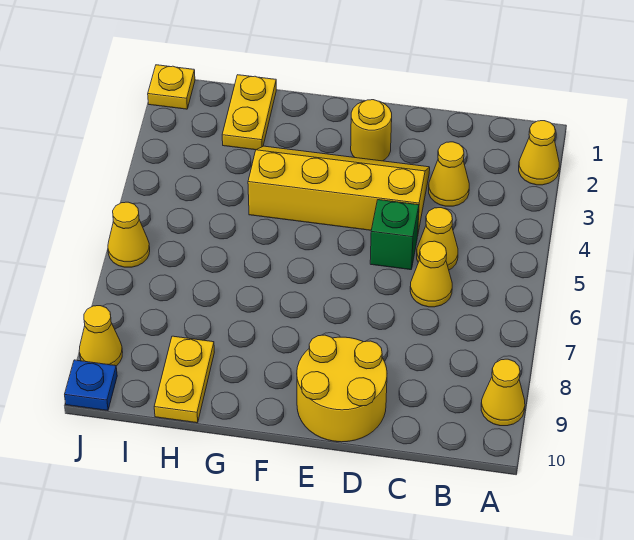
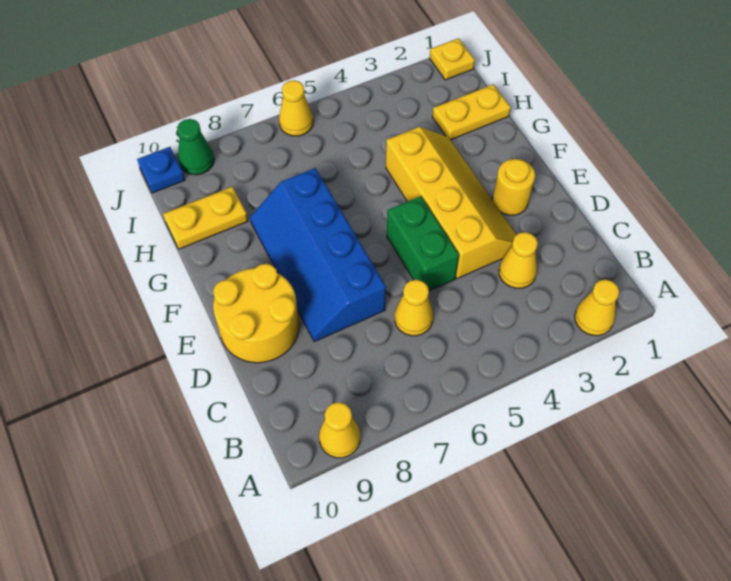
yellow cone C5 level 1 -> none
green brick D5 level 1 -> green brick D5:E5 level 1
none -> blue slope D7:G8 level 1 top 7
yellow cone J9 level 1 -> green cone J9 level 1

